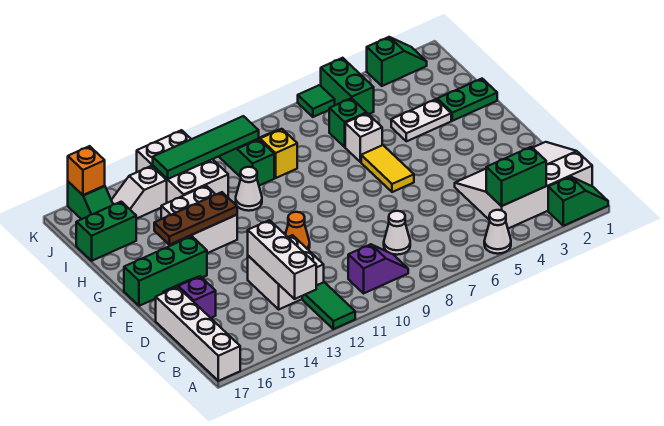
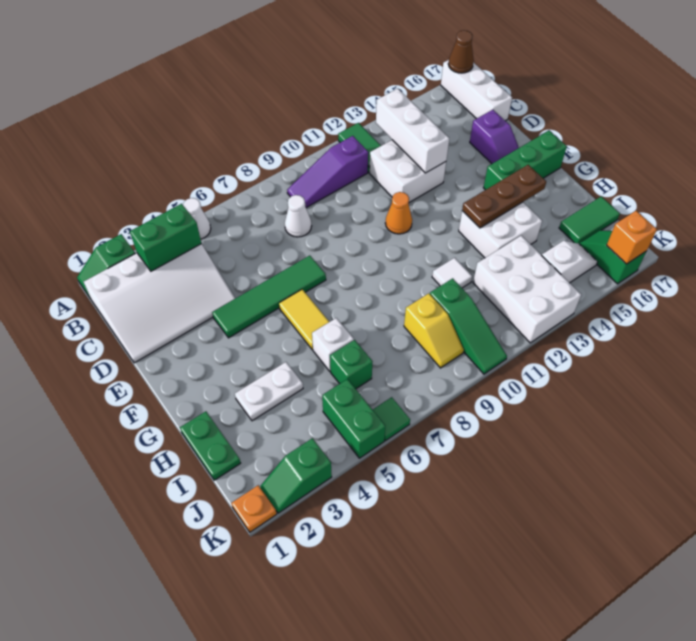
white brick A17:D17 level 1 -> white brick A17:C17 level 1
none -> brown cone A17 level 2
purple slope B9:B10 level 1 top 10 -> purple slope B9:B11 level 1 top 11
green plate H1:H2 level 1 -> green plate H1:I1 level 1
white cone H11 level 1 -> white tile H11 level 1
green brick I16:I17 level 1 -> green tile I16:I17 level 1
green tile J10:J13 level 2 -> green tile E4:E7 level 1
none -> orange plate K1 level 1

